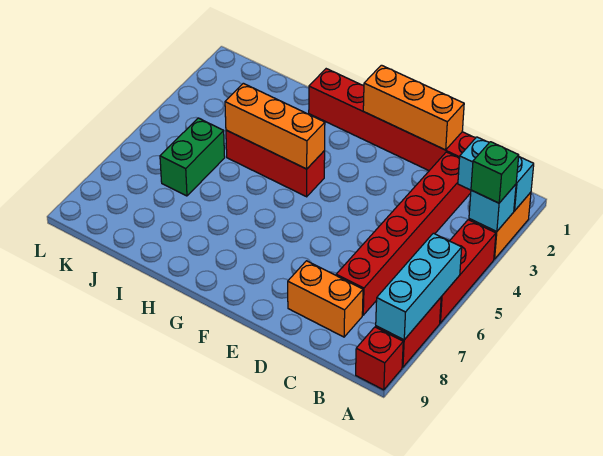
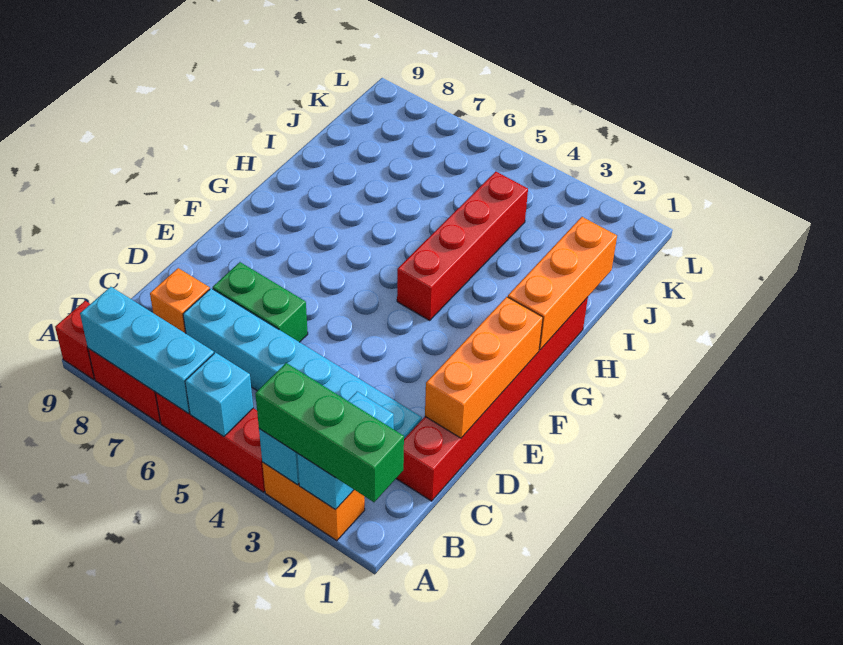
green brick A3 level 3 -> green brick A1:A3 level 3
none -> cyan brick A5 level 2
red brick C2:C7 level 1 -> cyan brick C2:C7 level 1
orange brick C8:D8 level 1 -> orange brick C8 level 1
red brick G4:I4 level 1 -> red brick G4:J4 level 1
orange brick G4:I4 level 2 -> orange brick G1:I1 level 2
green brick J5:J6 level 1 -> green brick D6:D7 level 1

